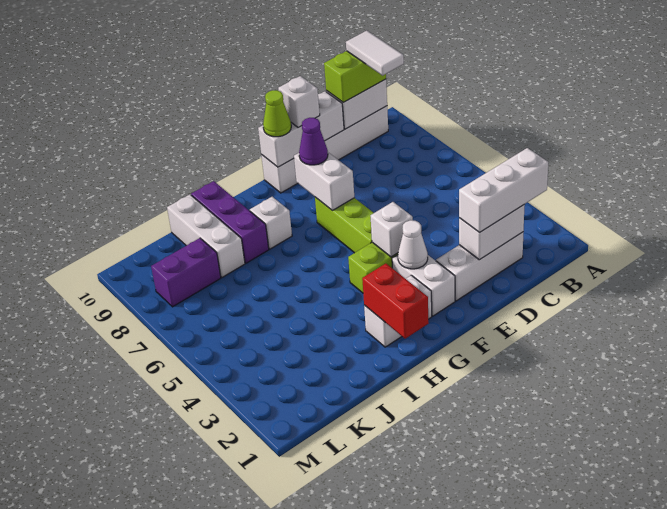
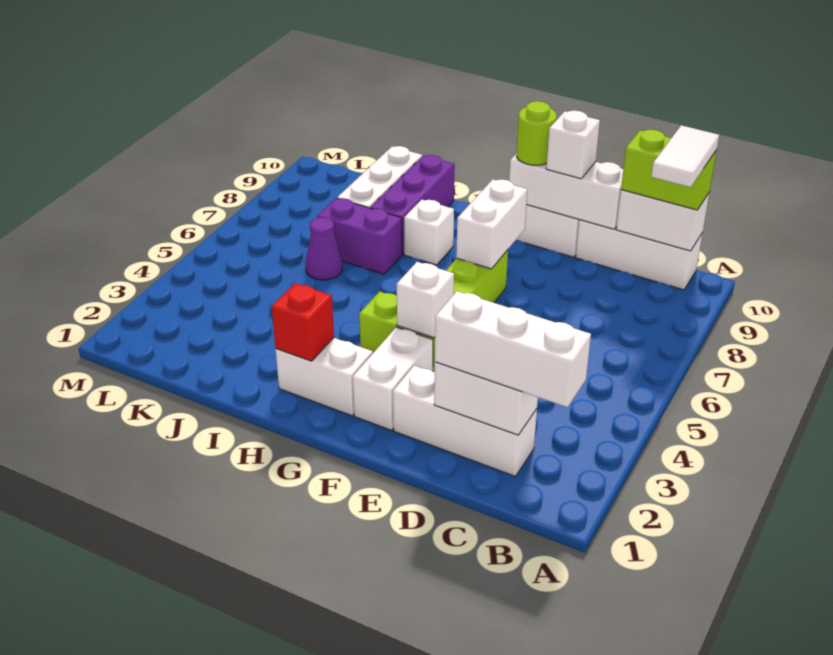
white cone F3 level 2 -> none
purple cone F8 level 3 -> purple cone J6 level 1
lime cone F10 level 3 -> lime round brick F10 level 3
red brick H1:H2 level 2 -> red brick H2 level 2
purple brick K8:L8 level 1 -> purple brick I7:J7 level 1

